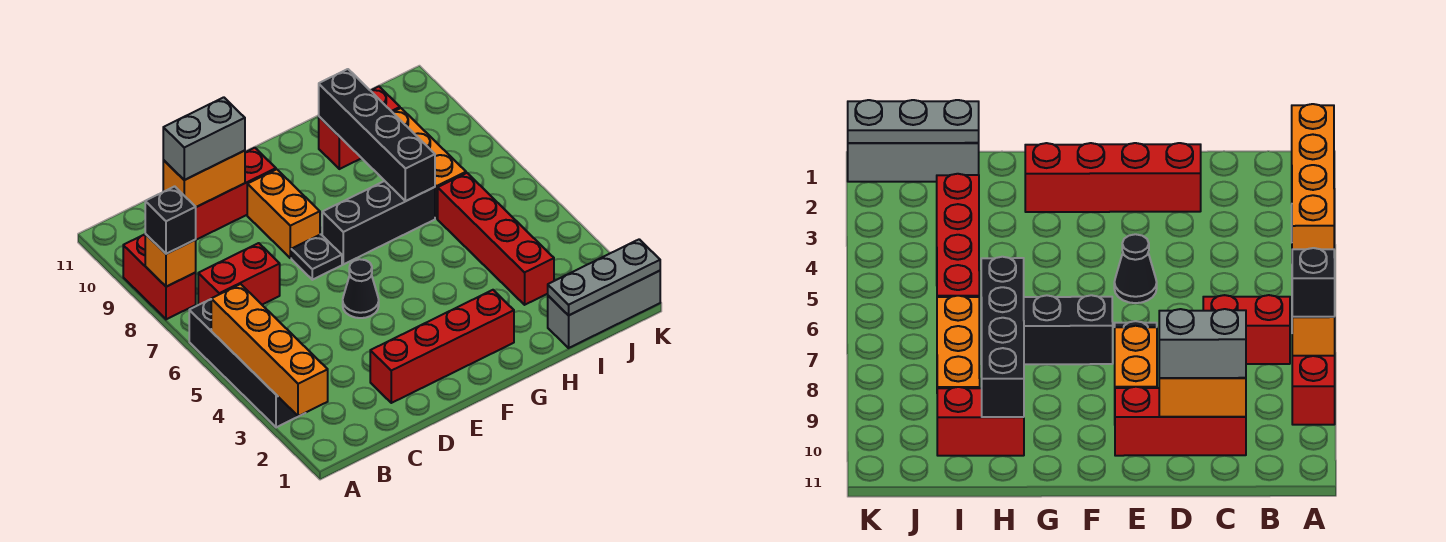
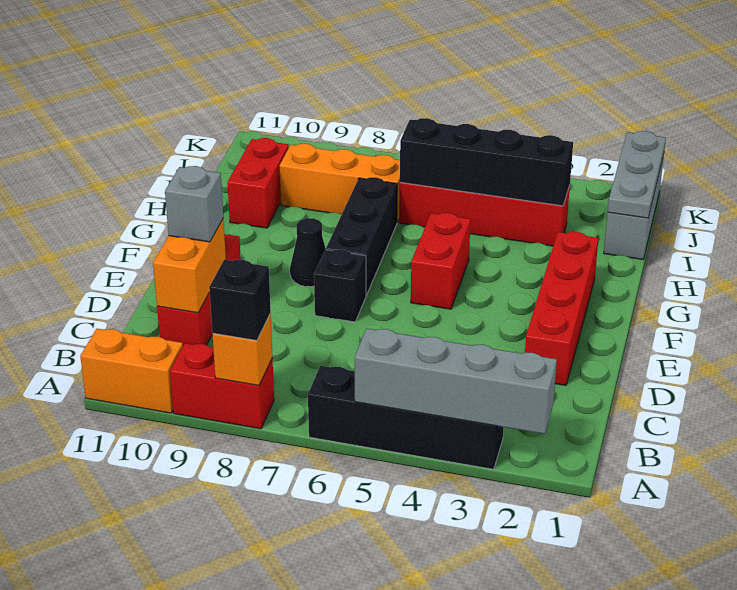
orange brick A2:A5 level 2 -> grey brick A2:A5 level 2
red brick B7:C7 level 1 -> red brick F5:G5 level 1
grey brick C10:D10 level 3 -> grey brick D10 level 3
black cone E5 level 1 -> black cone F8 level 1
black plate E7 level 1 -> black brick E7 level 1
orange brick E8:E9 level 1 -> orange brick A10:A11 level 1
black brick H7:H10 level 2 -> black brick I3:I6 level 2

